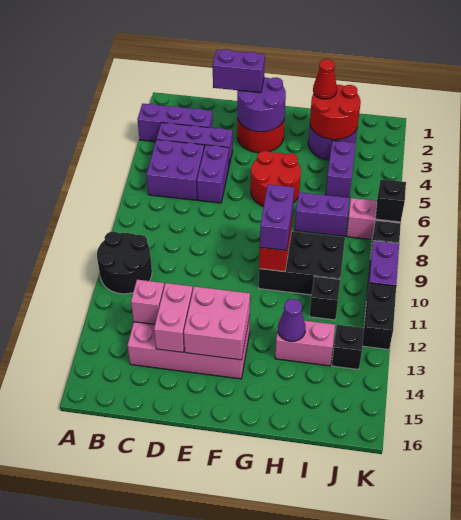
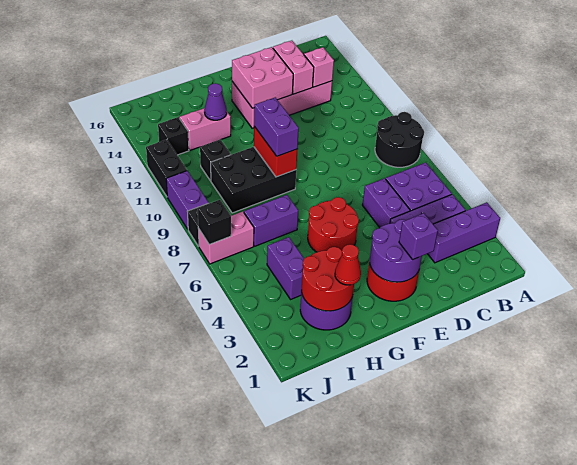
black round brick A10:B11 level 1 -> black round brick A8:B9 level 1
purple brick D2:E2 level 3 -> purple brick E2 level 3

